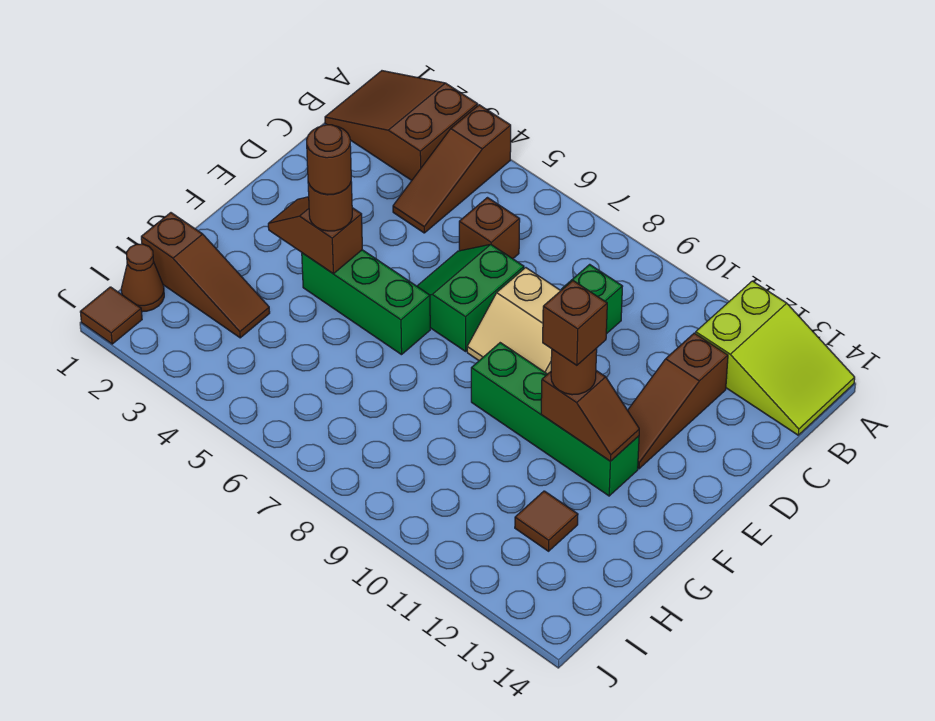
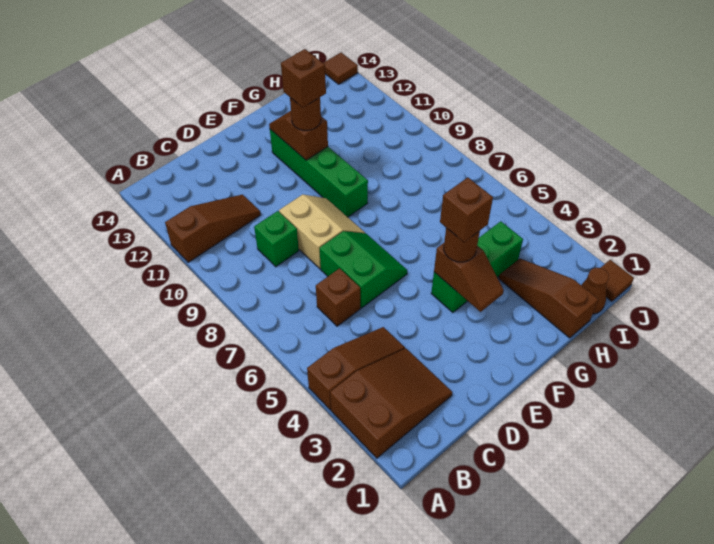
brown slope A1:B3 level 1 top 3 -> brown slope A2:C3 level 1 top A
lime slope A12:B14 level 1 top 12 -> none
brown slope C12:E12 level 1 top C -> brown slope A11:C11 level 1 top A
green slope D6:E7 level 1 top 7 -> green slope D6:E7 level 1 top D
green brick F4:F6 level 1 -> green brick F4:H4 level 1
brown round brick F4 level 4 -> brown brick F4 level 4
brown tile H12 level 1 -> brown tile J14 level 1

